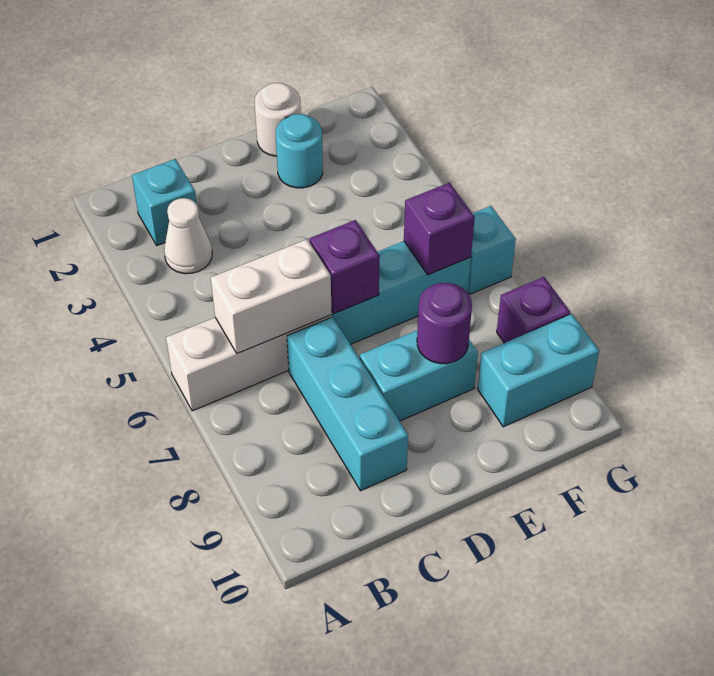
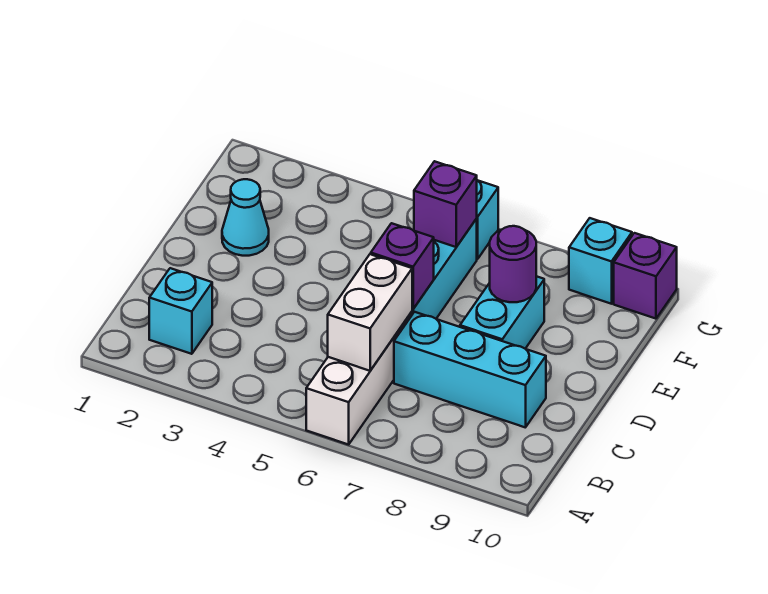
white cone B3 level 1 -> none
white round brick E1 level 1 -> none
cyan round brick E2 level 1 -> cyan cone E2 level 1
cyan brick F9:G9 level 1 -> cyan brick G9 level 1
purple brick G8 level 1 -> purple brick G10 level 1

